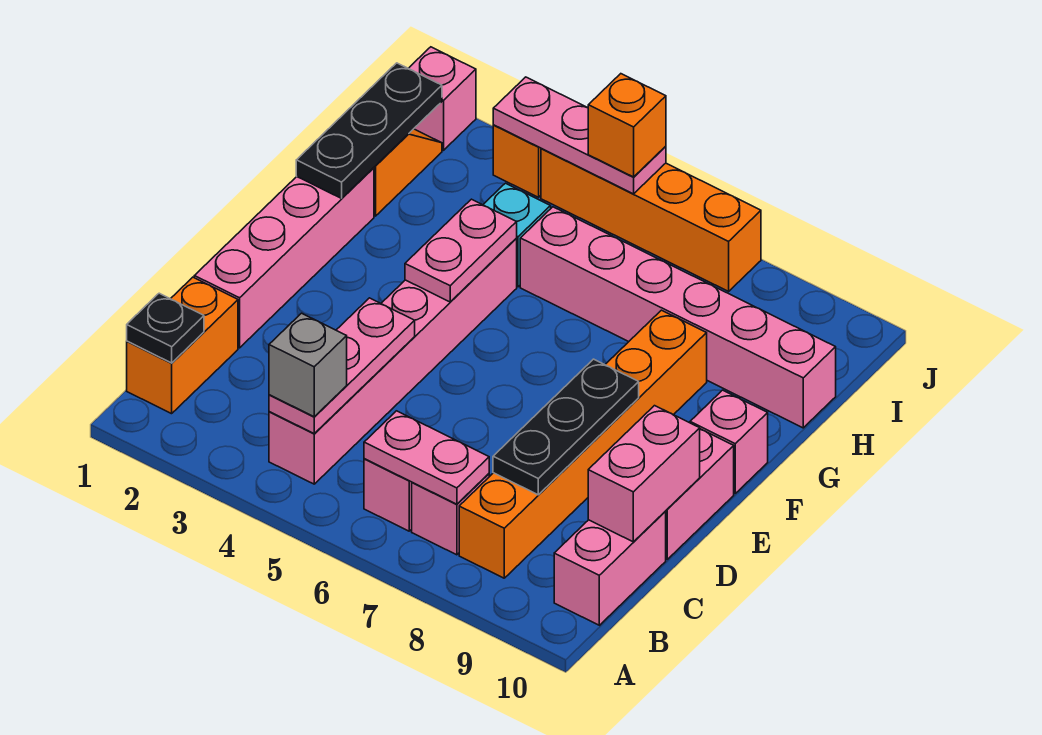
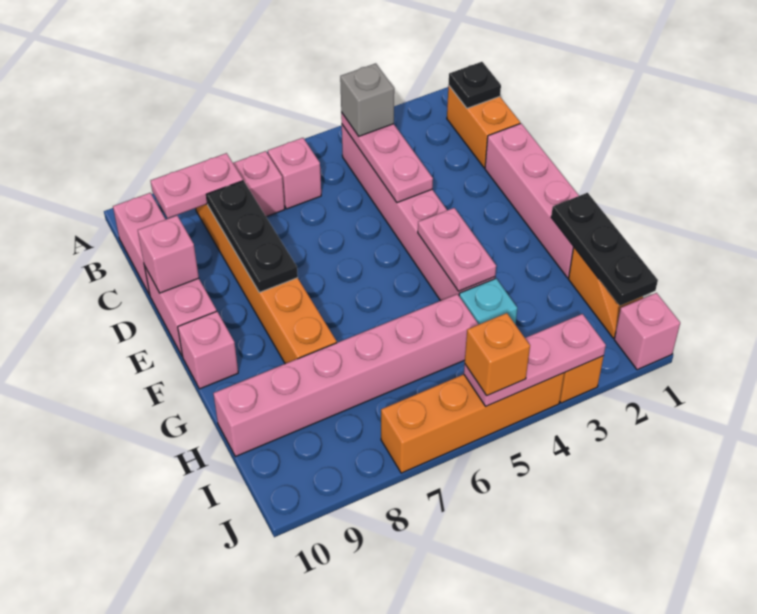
pink plate B6:B7 level 2 -> pink plate B8:B9 level 2
pink brick C10:D10 level 2 -> pink brick D10 level 2

